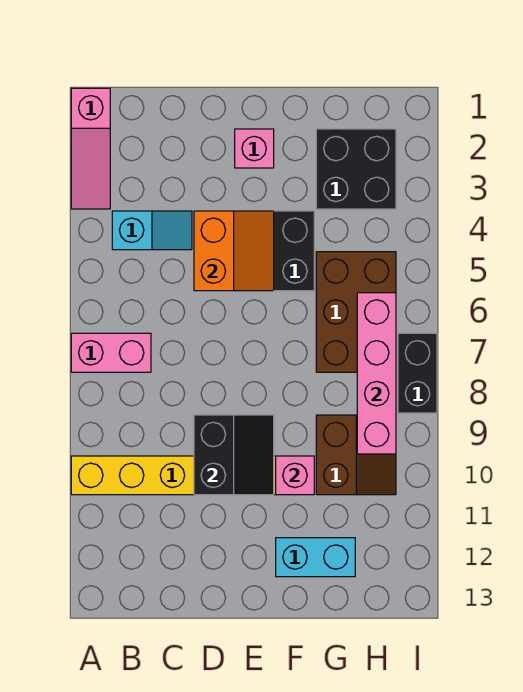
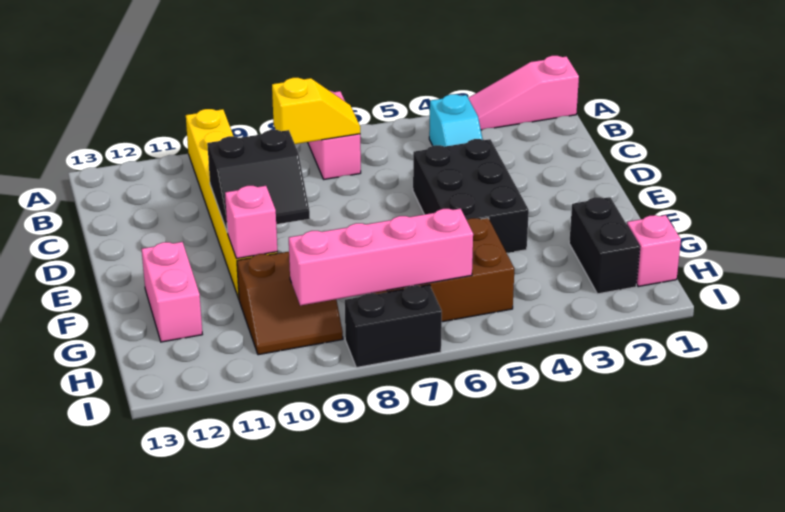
none -> yellow slope B7:B8 level 2 top 8
orange slope D4:E5 level 2 top D -> none
pink brick E2 level 1 -> pink brick H1 level 1
cyan brick F12:G12 level 1 -> pink brick F12:G12 level 1
black brick G2:H3 level 1 -> black brick G2:H2 level 1

